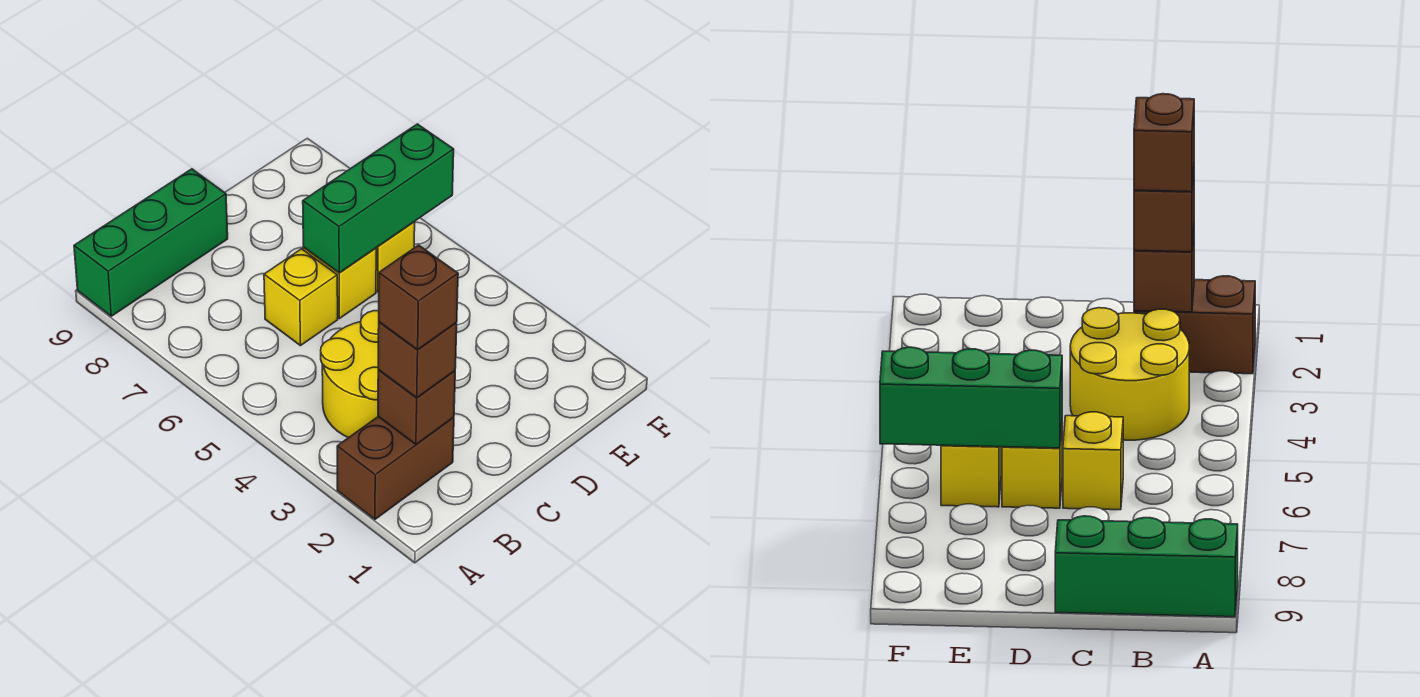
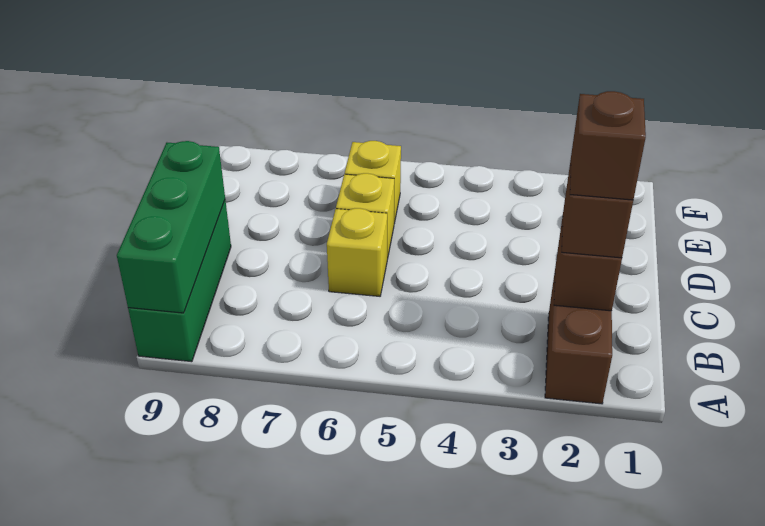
yellow round brick B3:C4 level 1 -> none
green brick D6:F6 level 2 -> green brick A9:C9 level 2

